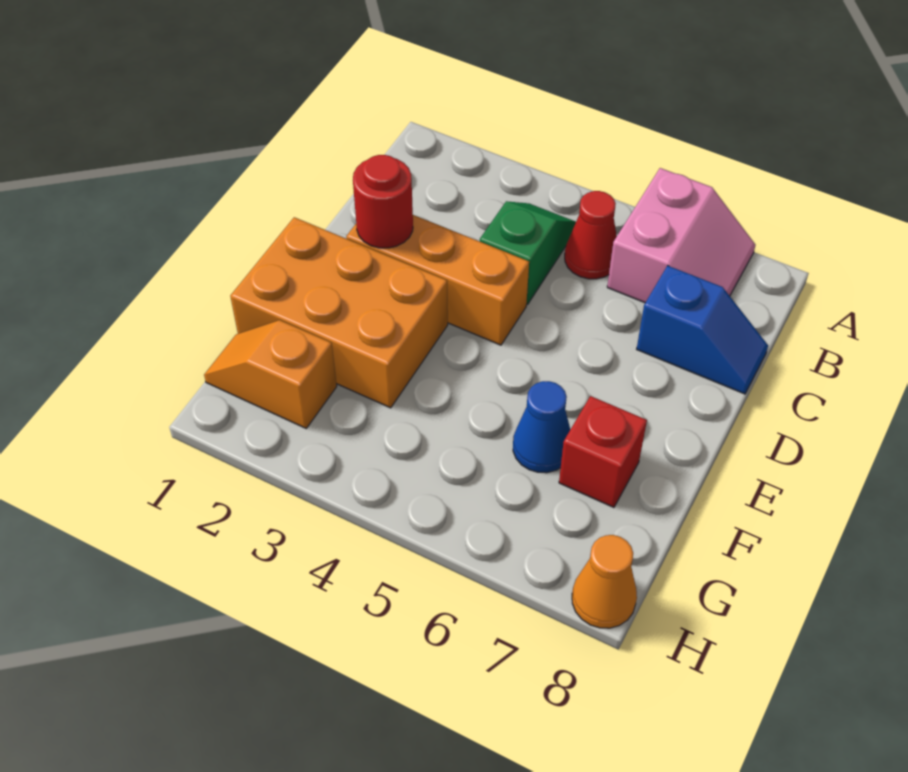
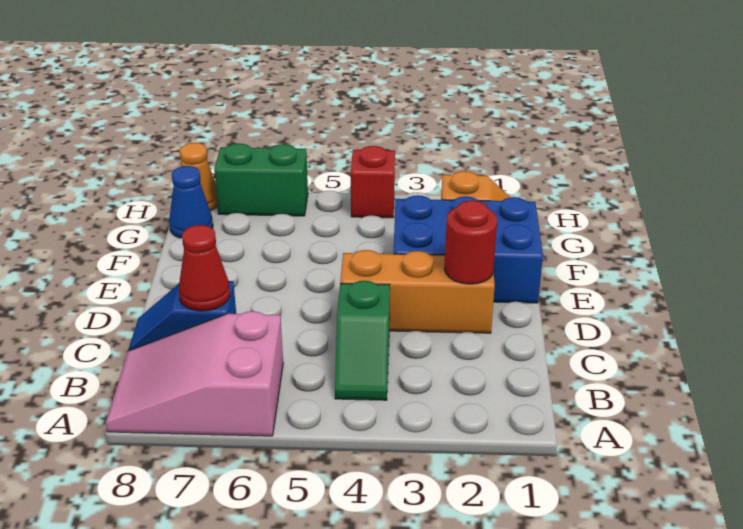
pink slope A6:B7 level 1 top 6 -> pink slope A6:B8 level 1 top 6
red cone B5 level 1 -> red cone C7 level 2
orange brick E1:F3 level 1 -> blue brick E1:F3 level 1
blue cone F6 level 1 -> blue cone G8 level 1
red brick F7 level 1 -> red brick H4 level 1
none -> green brick H6:H7 level 1

